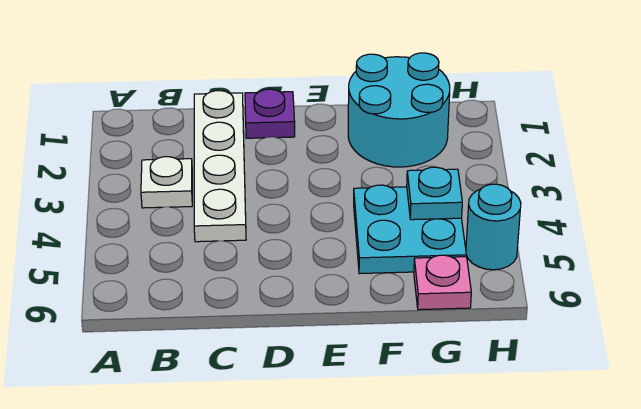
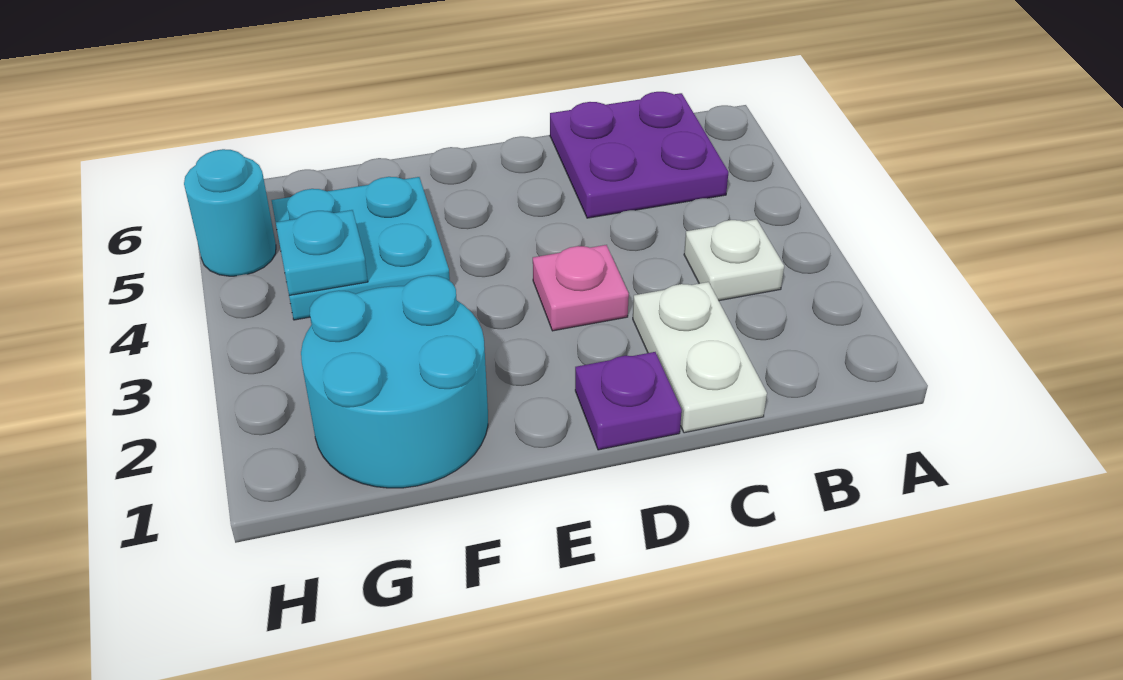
none -> purple plate B5:C6 level 1
white plate C1:C4 level 1 -> white plate C1:C2 level 1
pink plate G6 level 1 -> pink plate D3 level 1

